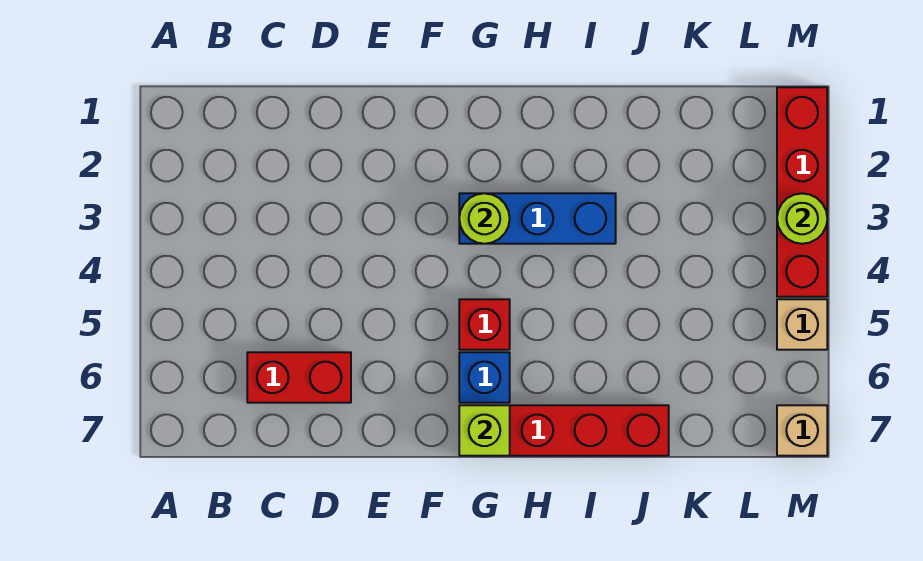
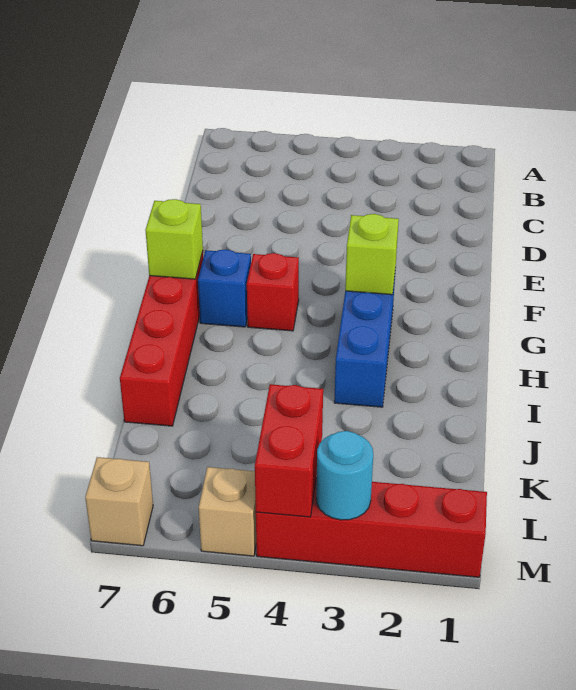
red brick C6:D6 level 1 -> red brick L4:M4 level 2
lime round brick G3 level 2 -> lime brick G3 level 2
lime round brick M3 level 2 -> cyan round brick M3 level 2

